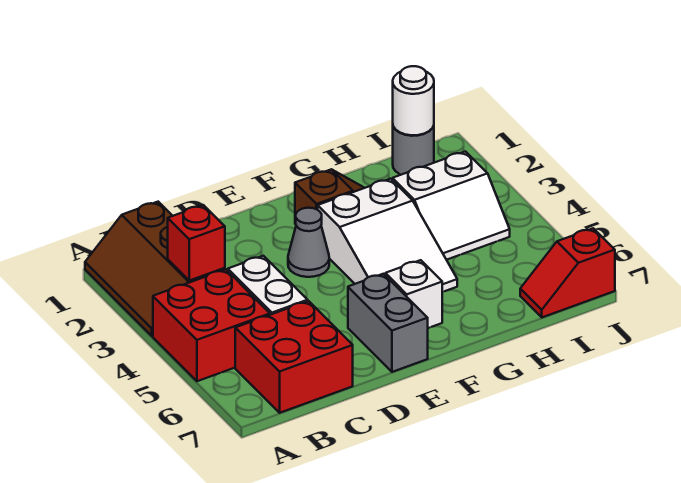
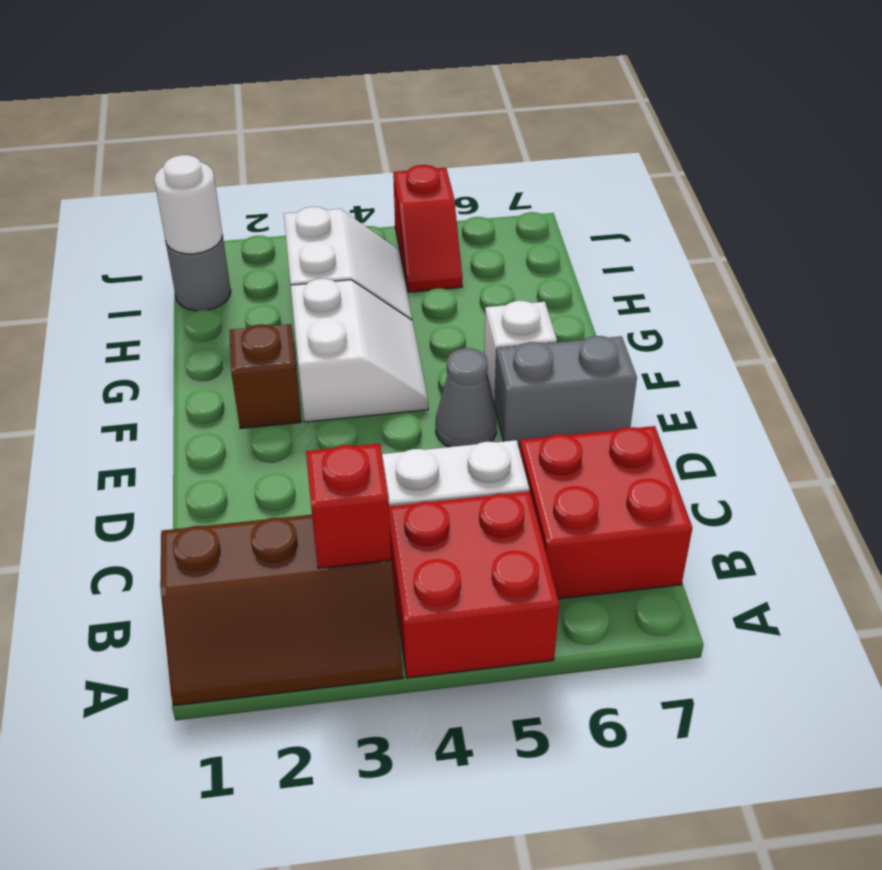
grey cone E3 level 1 -> grey cone E5 level 1
white slope F3:G5 level 1 top 3 -> white slope F3:G4 level 1 top 3
red slope I7:J7 level 1 top J -> red slope I5:J5 level 1 top J

